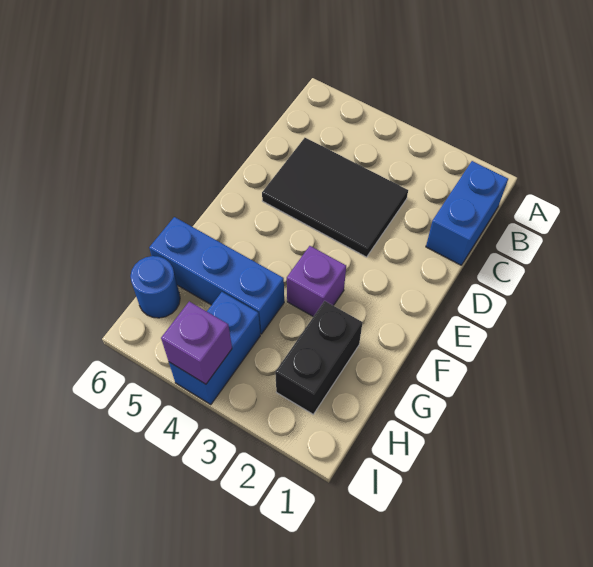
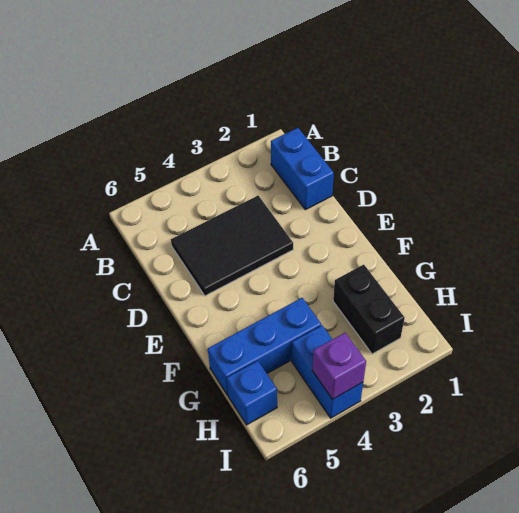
purple brick F3 level 1 -> none
blue round brick H6 level 1 -> blue brick H6 level 1

